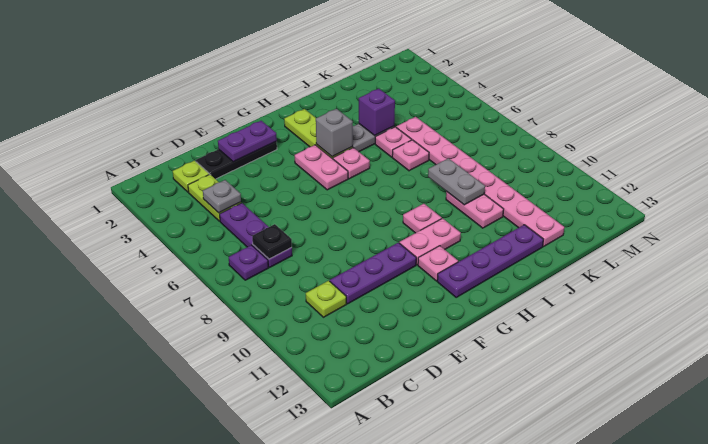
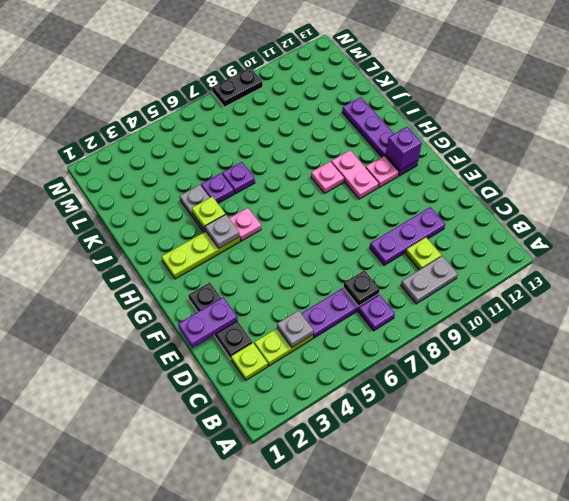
purple plate D10:F10 level 1 -> purple plate D9:D11 level 1
purple plate E2:F2 level 2 -> purple plate E1:E2 level 2
pink plate G4:G5 level 1 -> none
grey brick H4 level 2 -> grey plate H4 level 2
none -> lime plate I4 level 2
purple brick J4 level 2 -> purple brick G12 level 2
pink plate J5 level 1 -> purple plate J5 level 1
pink plate J6 level 1 -> purple plate J6 level 1
grey plate J8:J9 level 2 -> grey plate B9:B10 level 1
pink plate J9:J10 level 1 -> none
pink plate K5:K12 level 1 -> none
none -> black plate N8:N9 level 1

